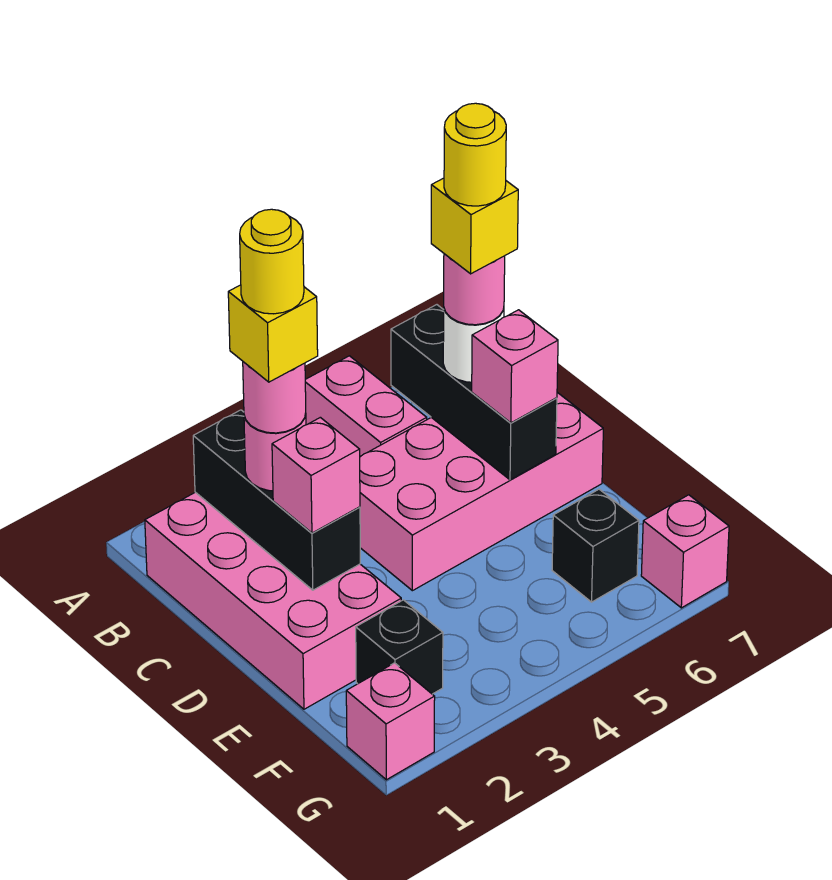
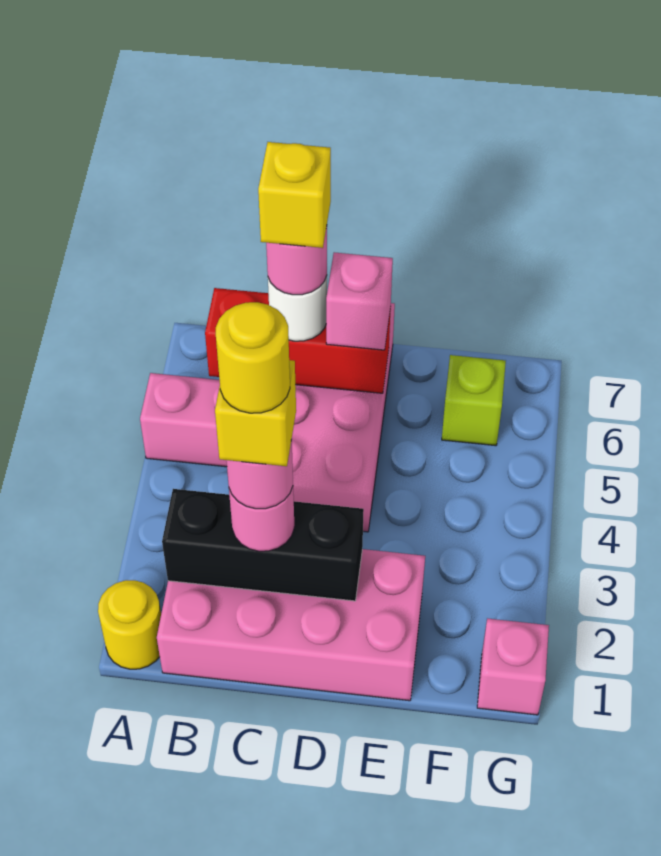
black brick B6:D6 level 2 -> red brick B6:D6 level 2
yellow round brick C6 level 6 -> yellow round brick A1 level 1
pink brick D2 level 3 -> none
black brick F2 level 1 -> none
black brick F6 level 1 -> lime brick F6 level 1
pink brick G7 level 1 -> none

